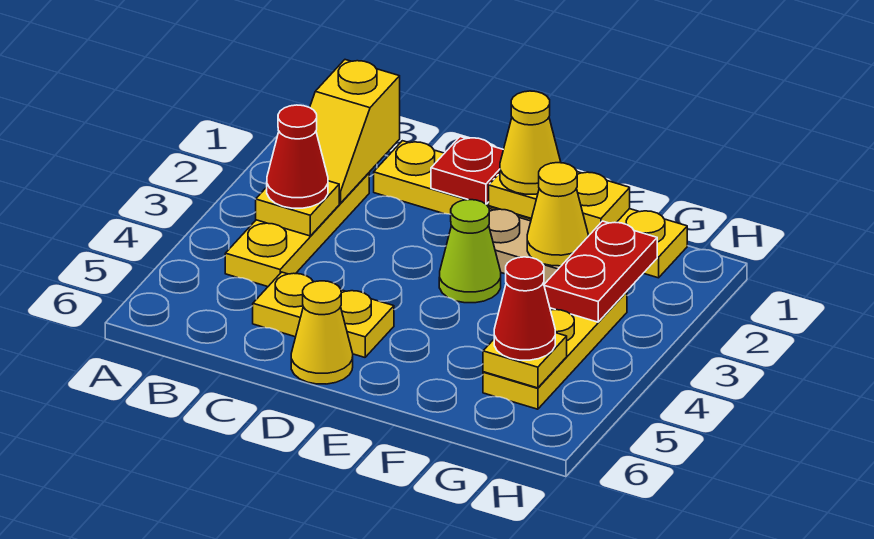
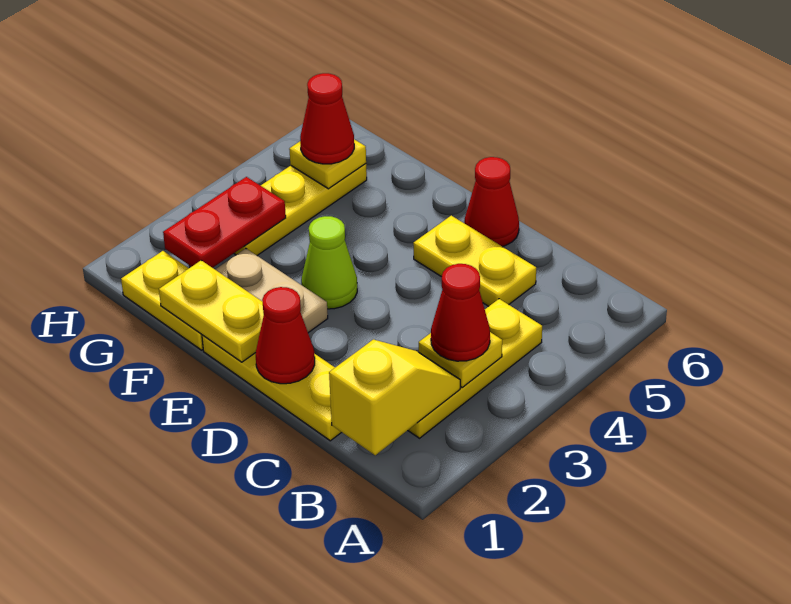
red plate D1 level 2 -> red cone D1 level 2
yellow cone D6 level 1 -> red cone D6 level 1
yellow cone E1 level 3 -> none
yellow cone F2 level 2 -> none

